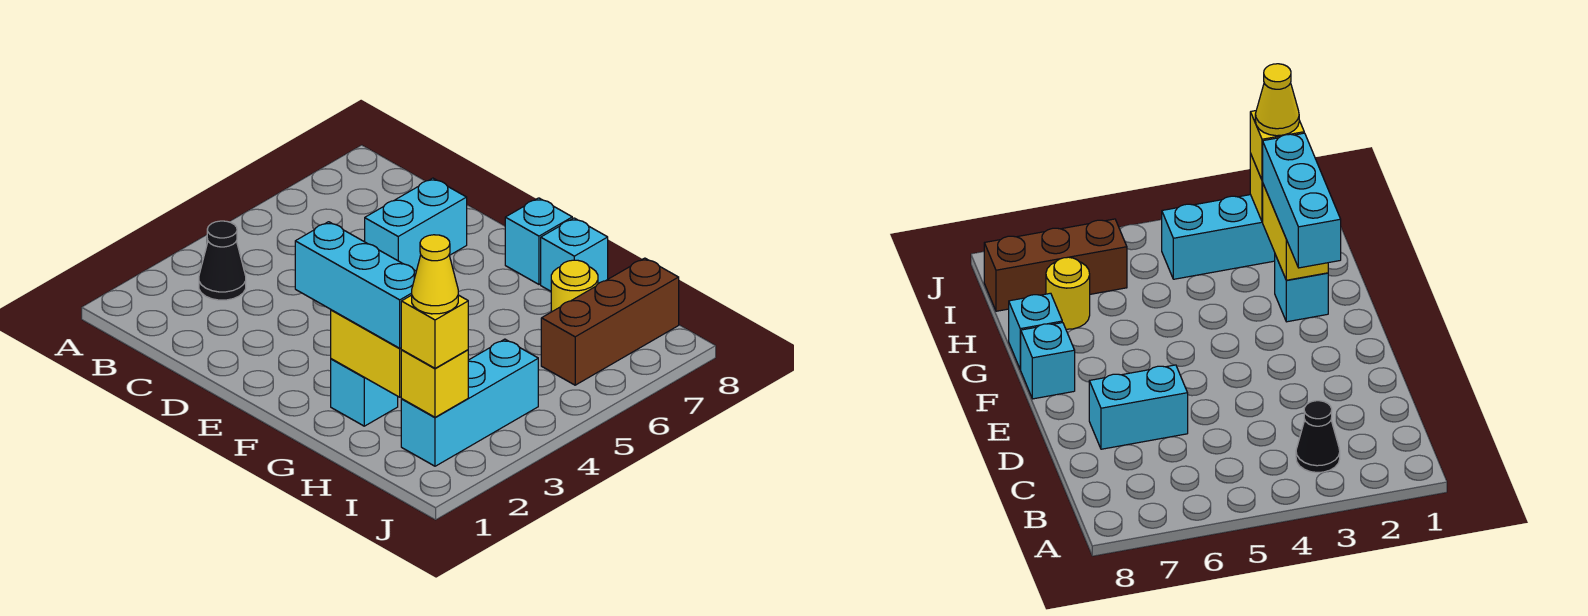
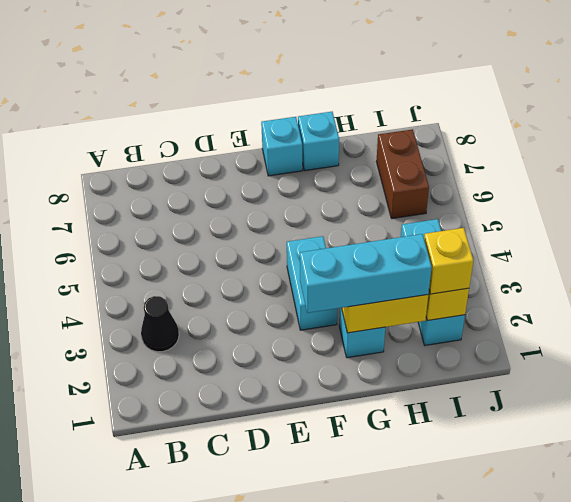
cyan brick D6:D7 level 1 -> cyan brick F3:F4 level 1
yellow round brick H7 level 1 -> none
yellow cone I2 level 4 -> none
brown brick I6:I8 level 1 -> brown brick I6:I7 level 1

